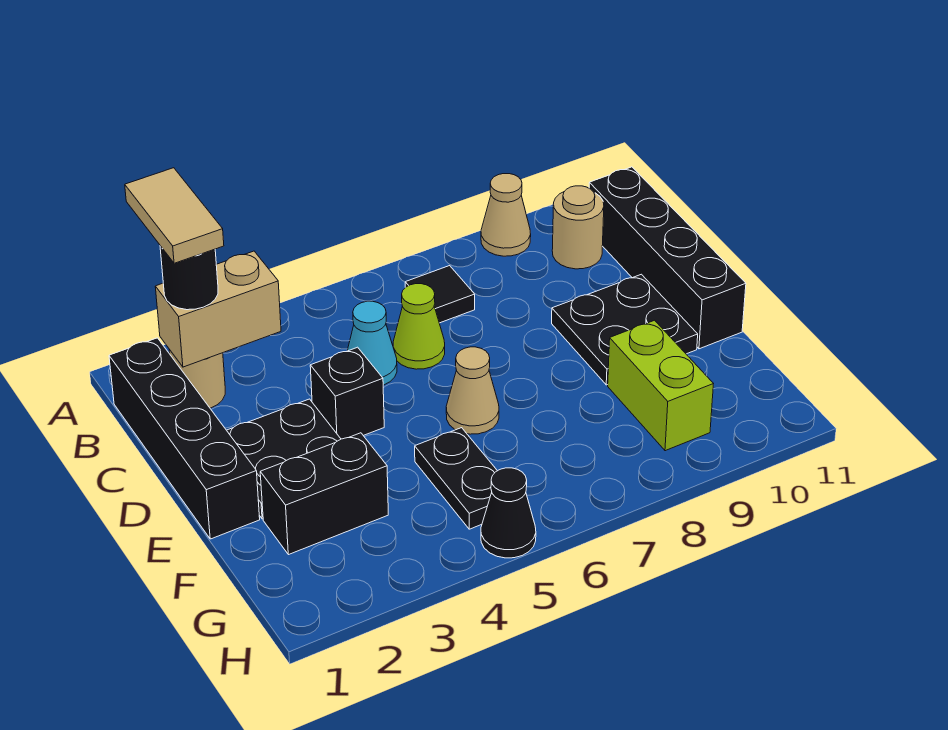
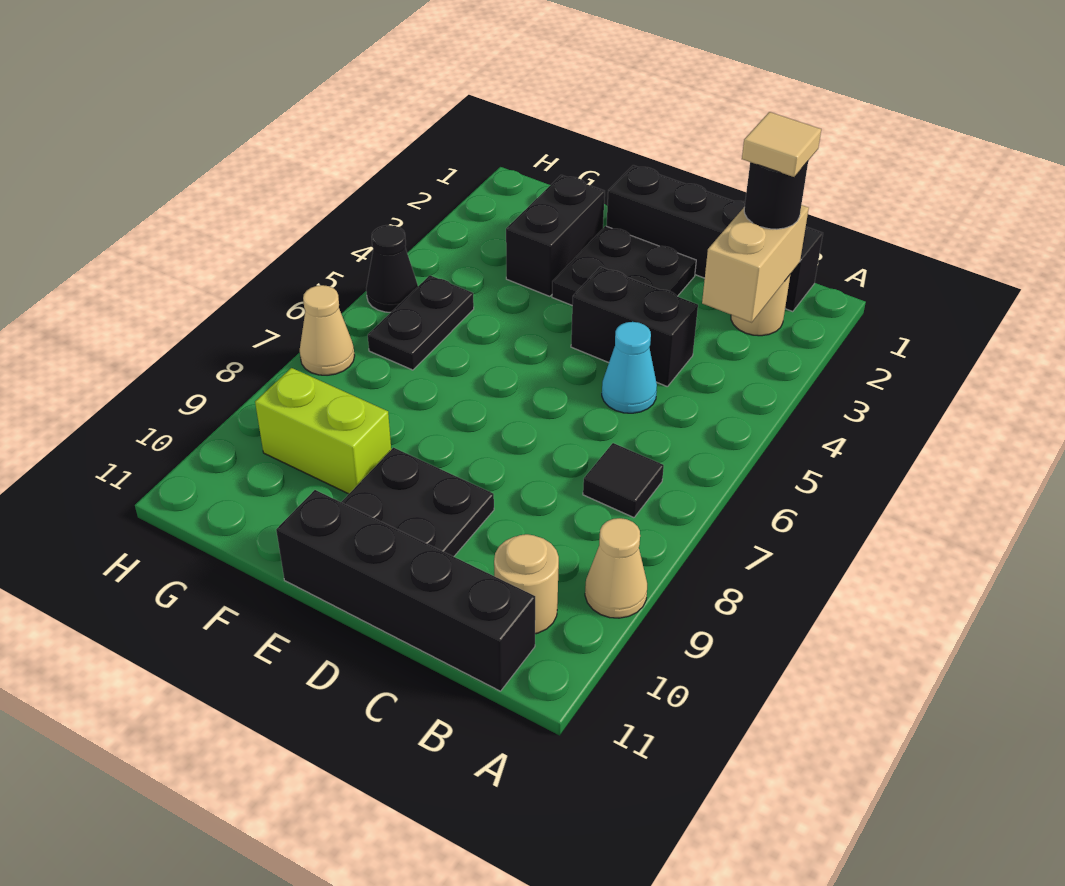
tan tile A2:B2 level 4 -> tan tile B2 level 4
lime cone C6 level 1 -> none
black brick D4 level 1 -> black brick C4:D4 level 1
tan cone E6 level 1 -> tan cone H7 level 1
black plate F5:G5 level 1 -> black plate G5:G6 level 1

